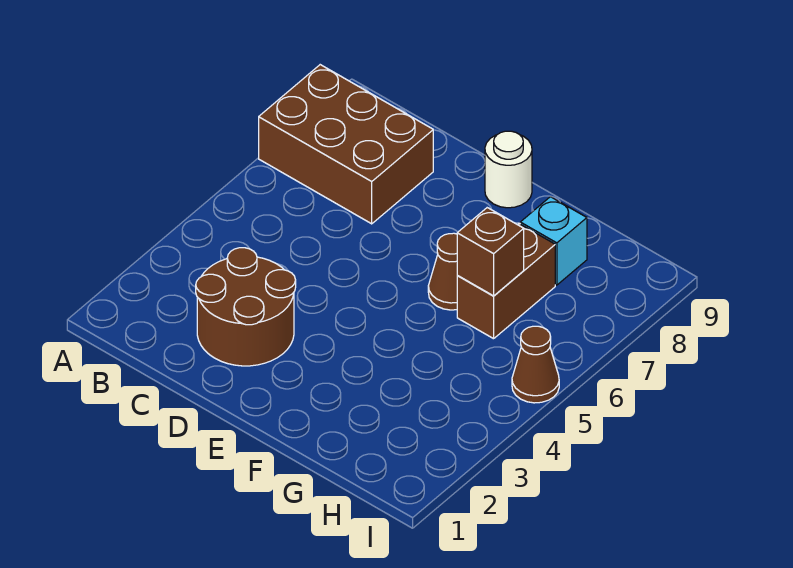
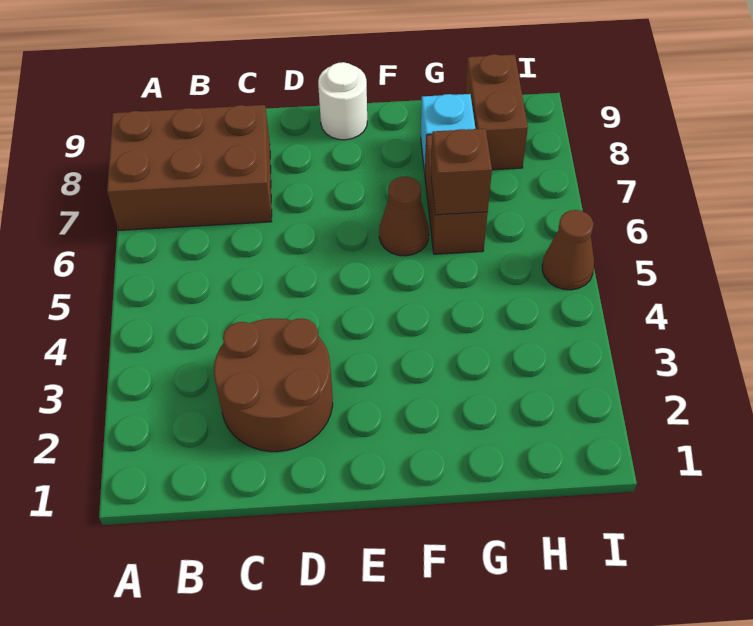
none -> brown brick H8:H9 level 1

